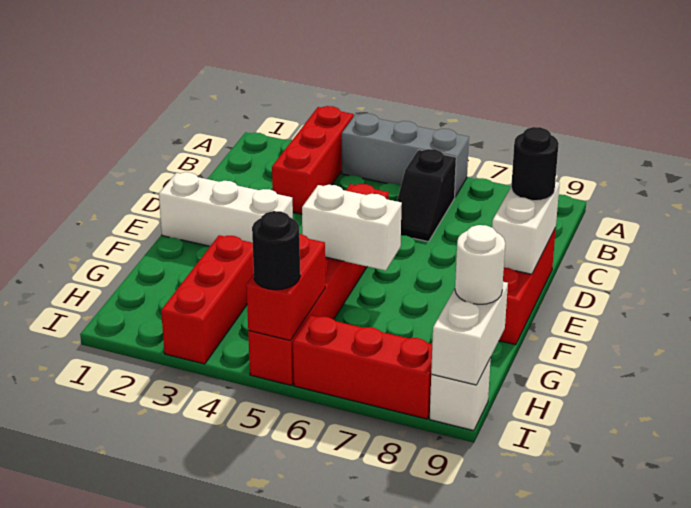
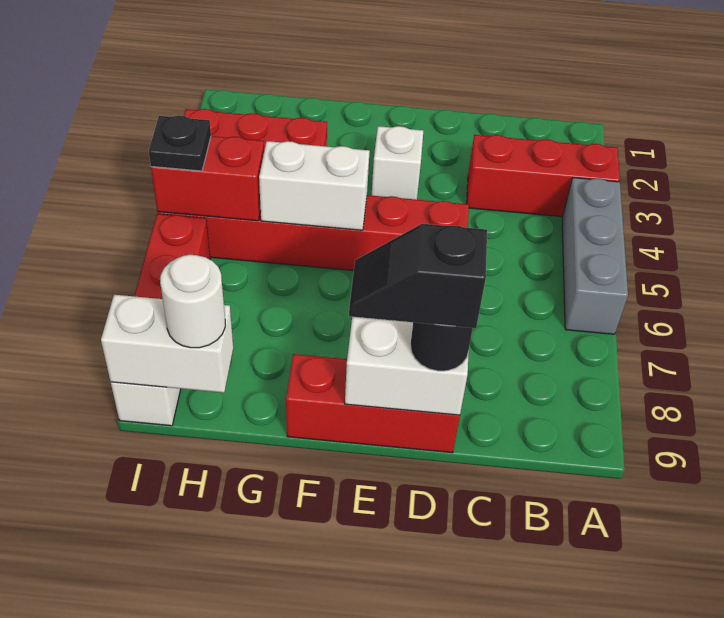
black slope B6:C6 level 1 top B -> black slope D9:E9 level 4 top D
white brick E1:E3 level 1 -> white brick E3 level 1
white brick F5:F6 level 2 -> white brick F5:G5 level 2
black round brick I5 level 3 -> black plate I5 level 3

